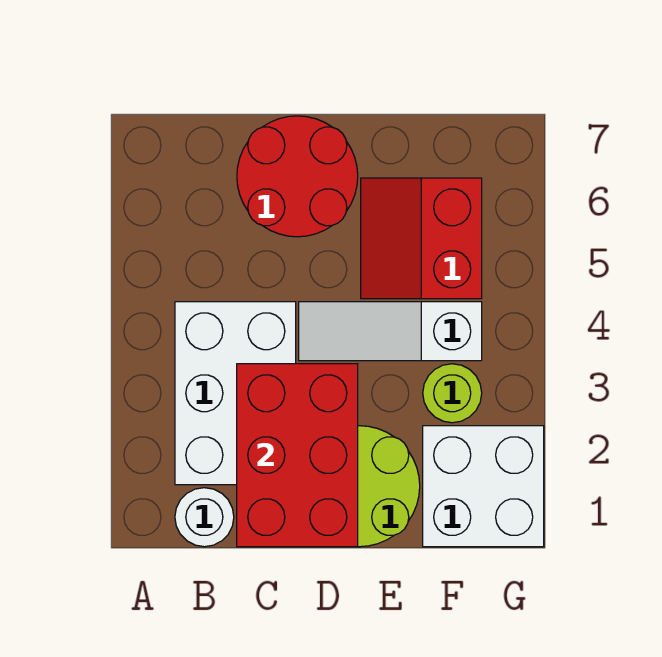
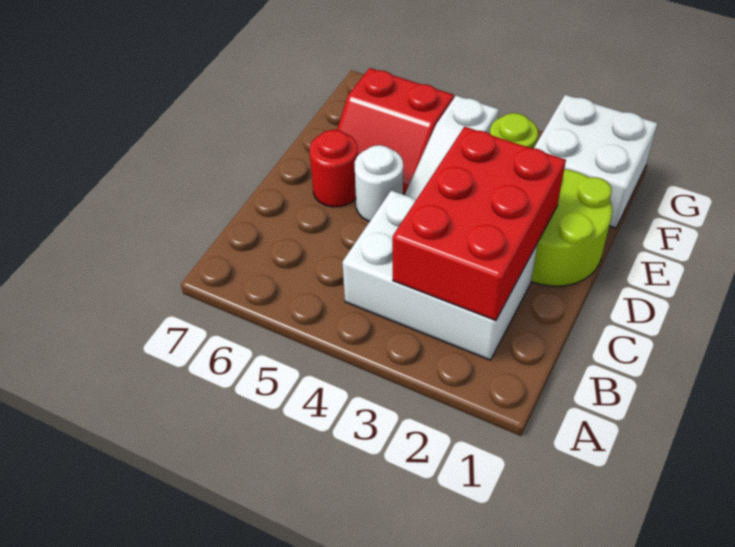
white round brick B1 level 1 -> white round brick D5 level 1
red brick C1:D3 level 2 -> red brick B2:D3 level 2
red round brick C6:D7 level 1 -> red round brick D6 level 1

